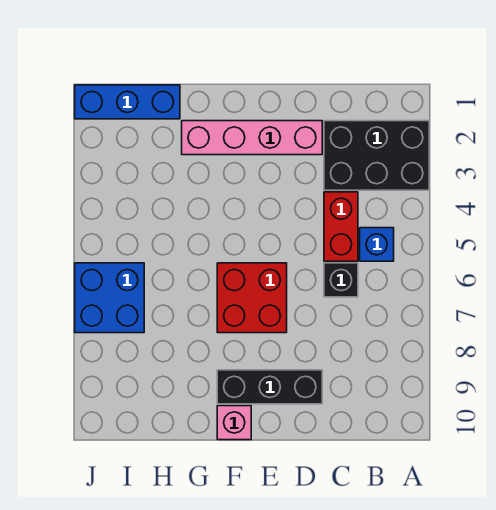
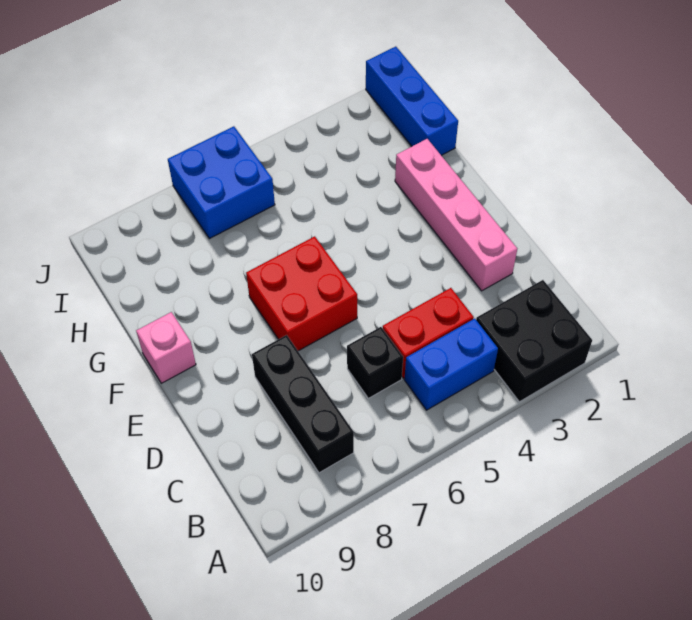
black brick A2:C3 level 1 -> black brick A2:B3 level 1
blue brick B5 level 1 -> blue brick B4:B5 level 1
black brick D9:F9 level 1 -> black brick B8:D8 level 1

